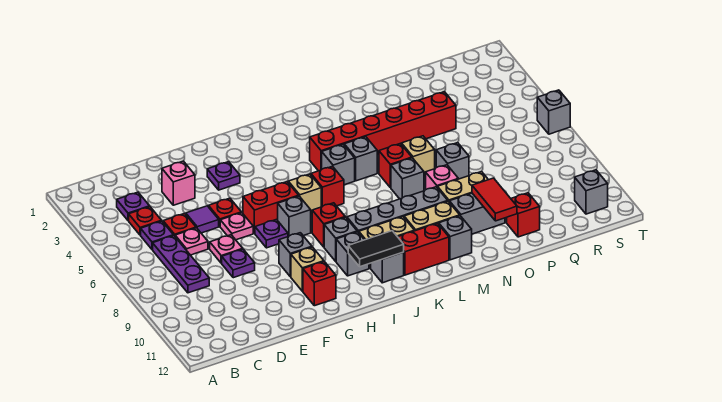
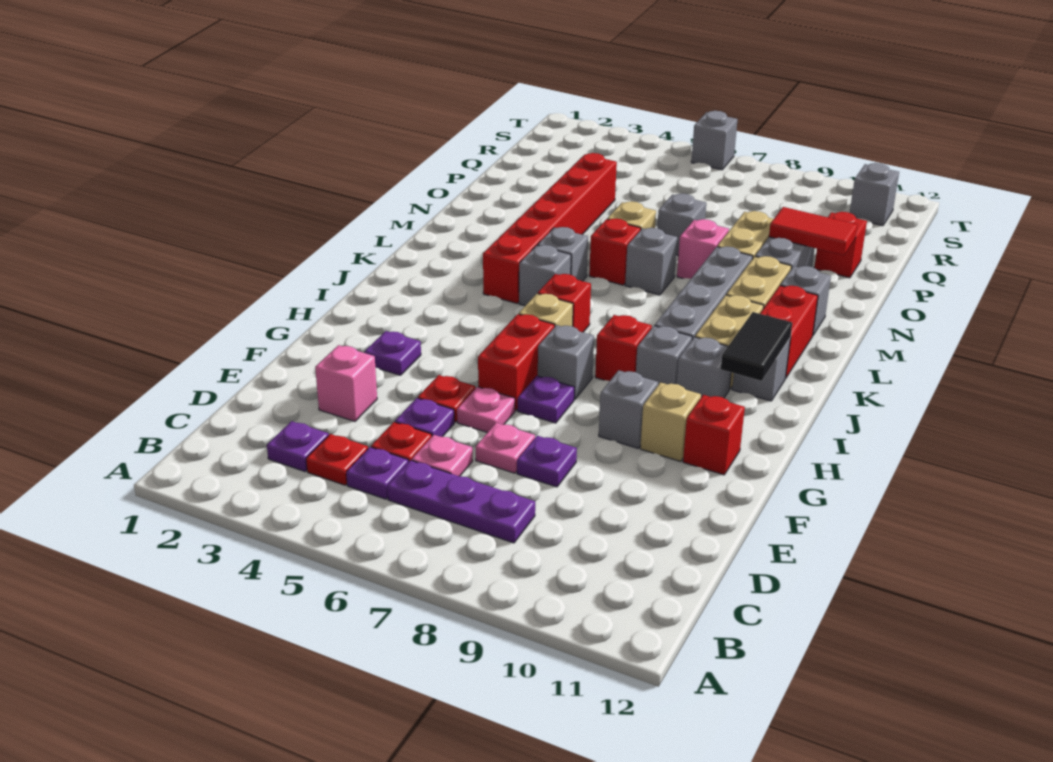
purple tile E5 level 1 -> purple plate E5 level 1

